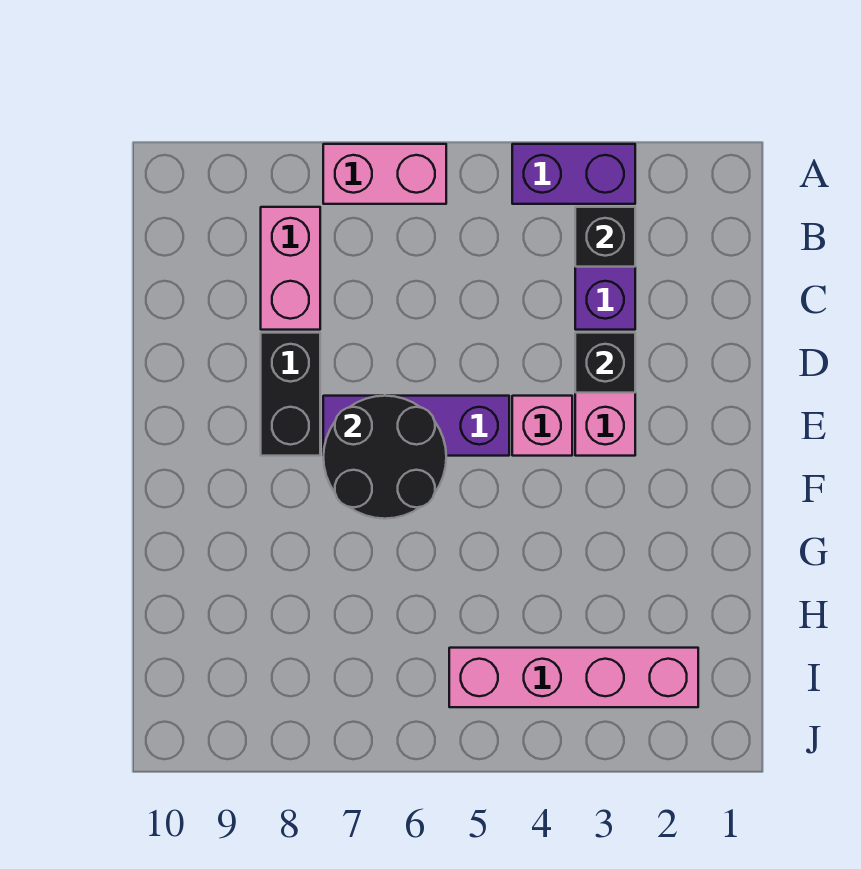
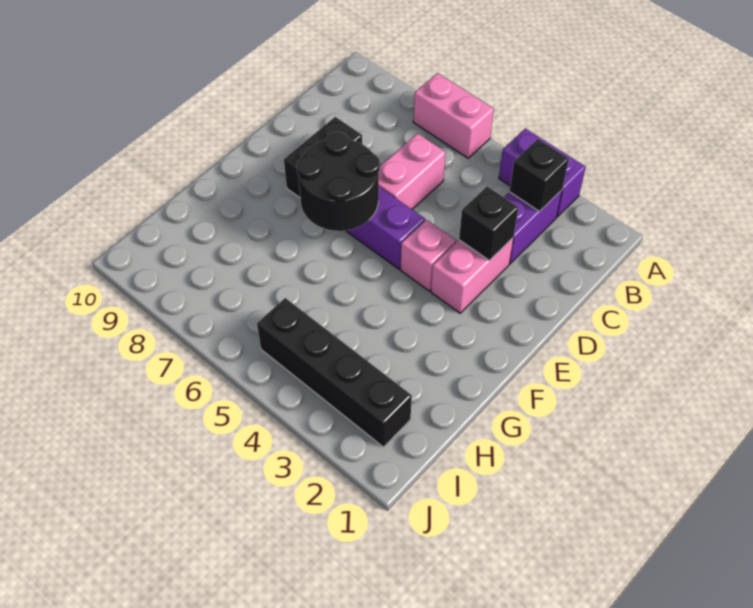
pink brick B8:C8 level 1 -> pink brick C6:D6 level 1
pink brick I2:I5 level 1 -> black brick I2:I5 level 1

